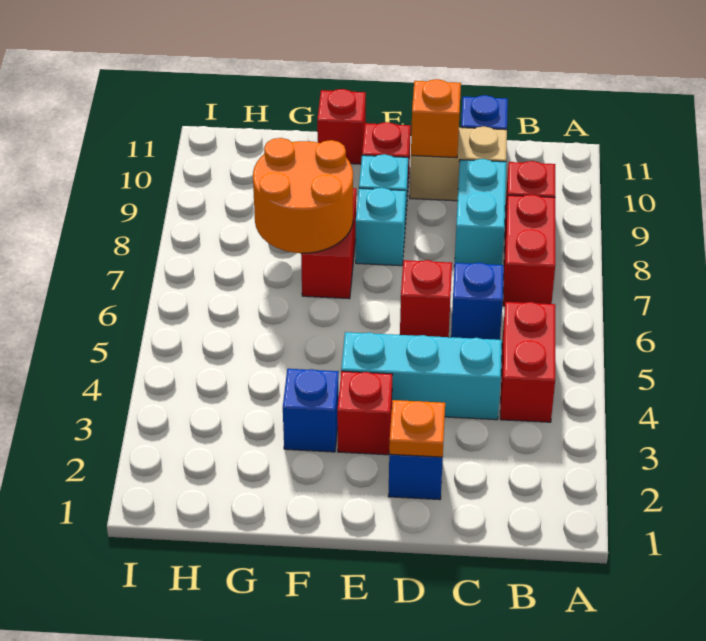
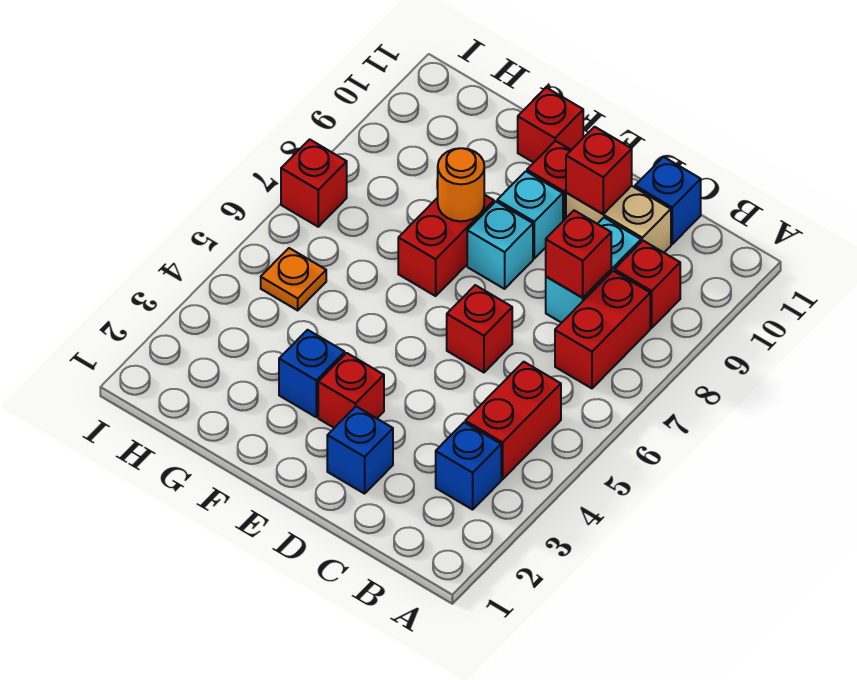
cyan brick C4:E4 level 1 -> none
blue brick C6 level 1 -> blue brick B3 level 1
none -> red brick C8 level 2
orange plate D2 level 2 -> orange plate H5 level 1
orange brick D10 level 2 -> red brick D10 level 2
orange round brick F7:G8 level 2 -> orange round brick F8 level 2
none -> red brick I7 level 1

